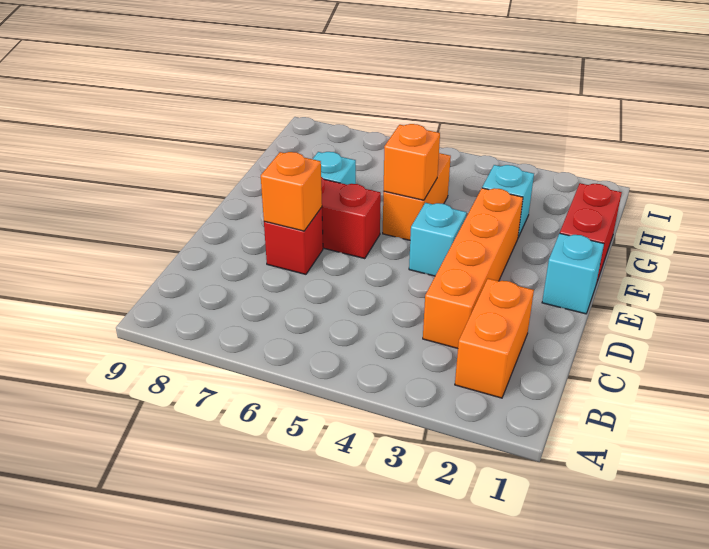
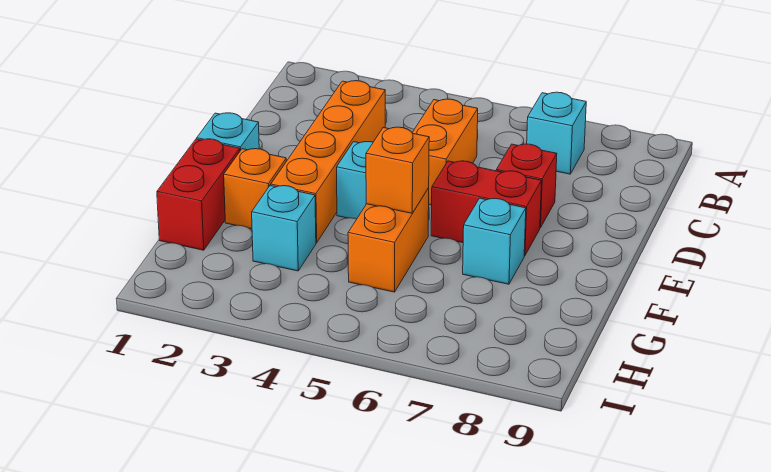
orange brick B2:C2 level 1 -> orange brick C5:D5 level 1
none -> cyan brick B7 level 1
orange brick D7 level 2 -> orange brick F2 level 1

